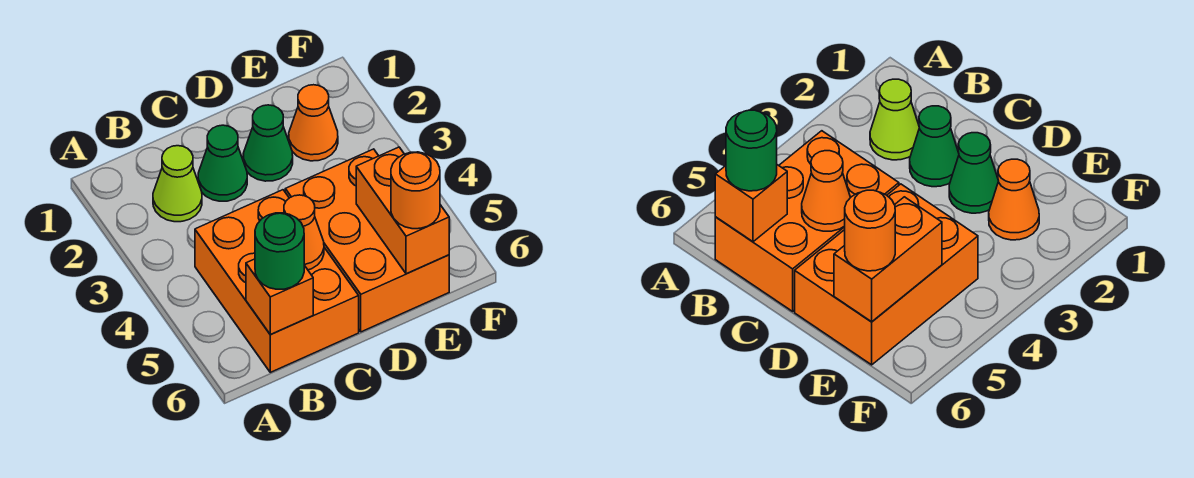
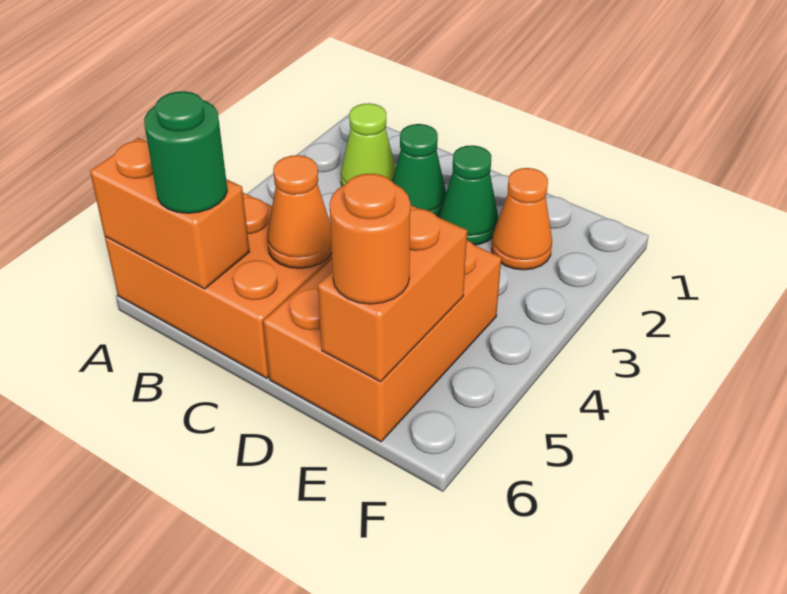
orange brick B4:C6 level 1 -> orange brick A5:C6 level 1
orange brick B6 level 2 -> orange brick A6:B6 level 2

